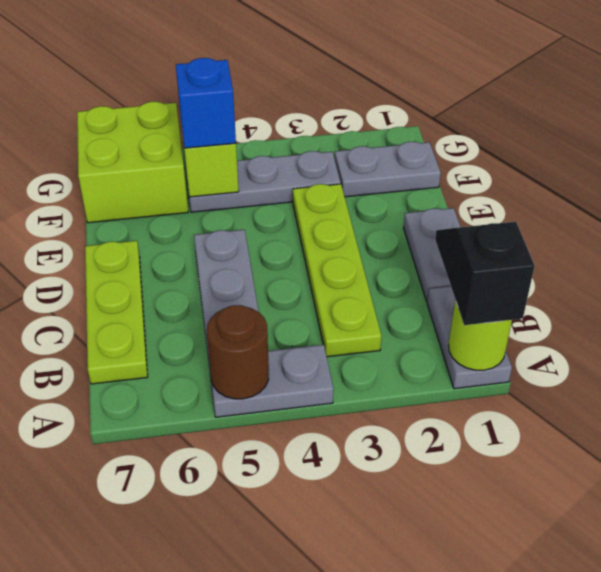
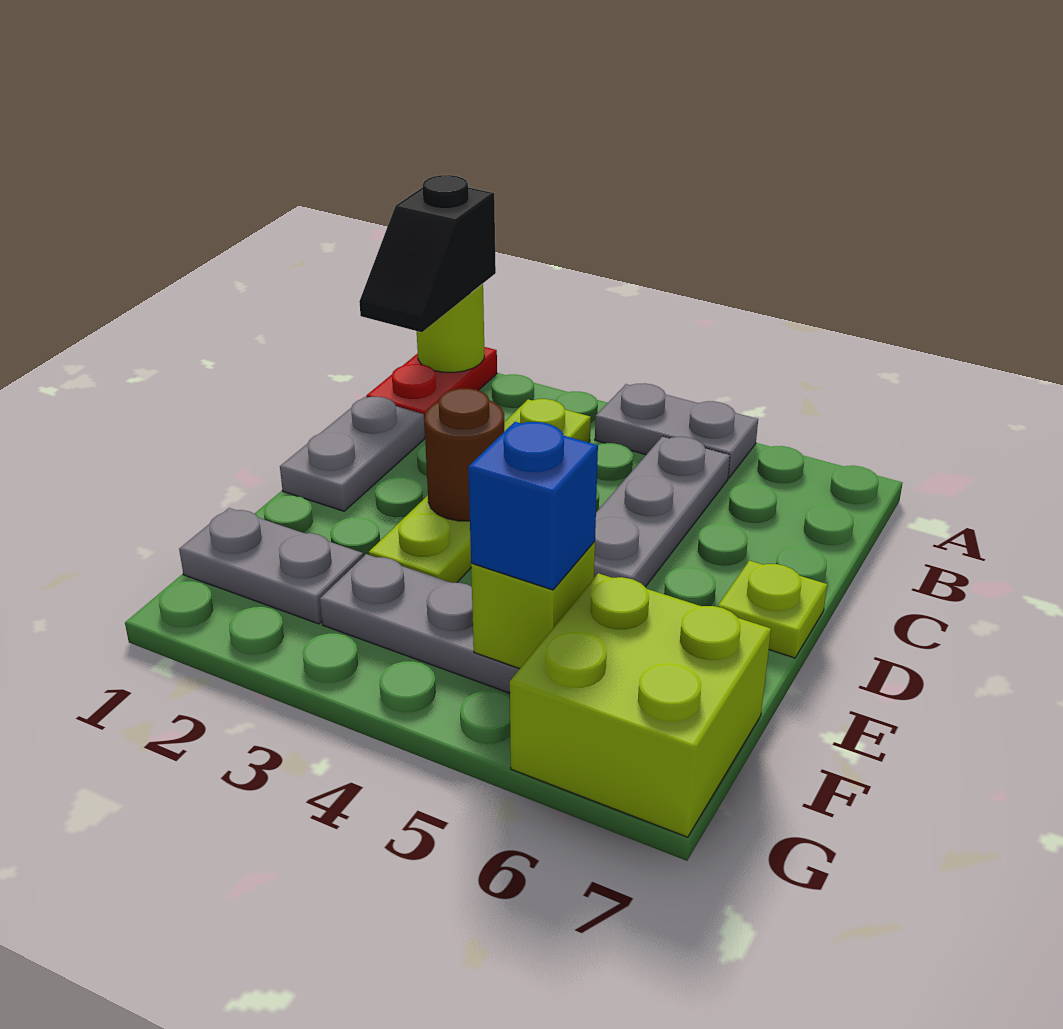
grey plate A1:B1 level 1 -> red plate A1:B1 level 1
brown round brick A5 level 2 -> brown round brick D3 level 2
lime plate B7:D7 level 1 -> lime plate D7 level 1

